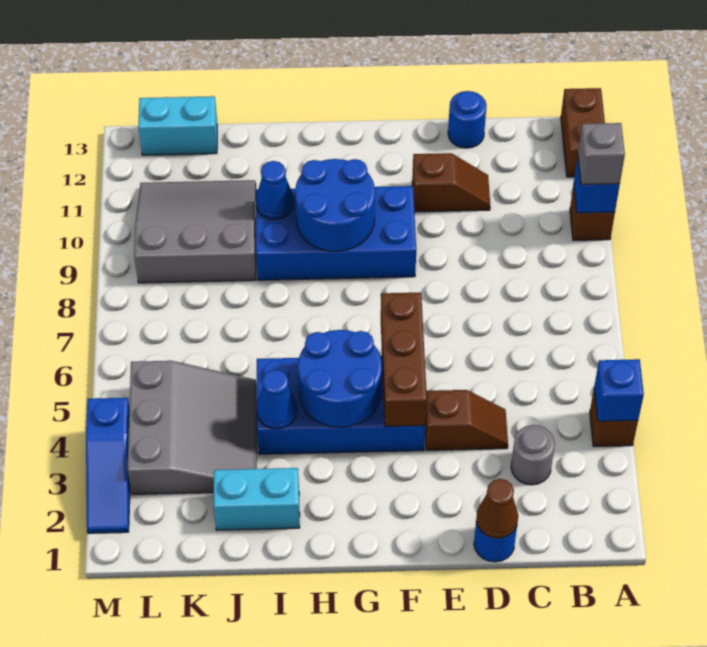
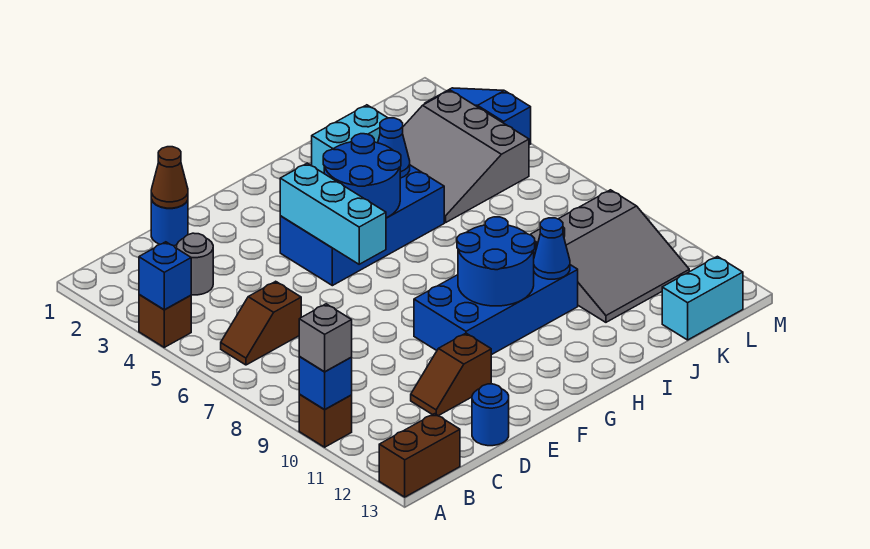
brown brick A12:A13 level 1 -> brown brick A13:B13 level 1
brown slope D4:E4 level 1 top E -> brown slope B6:C6 level 1 top C
brown brick F4:F6 level 2 -> cyan brick F4:F6 level 2

